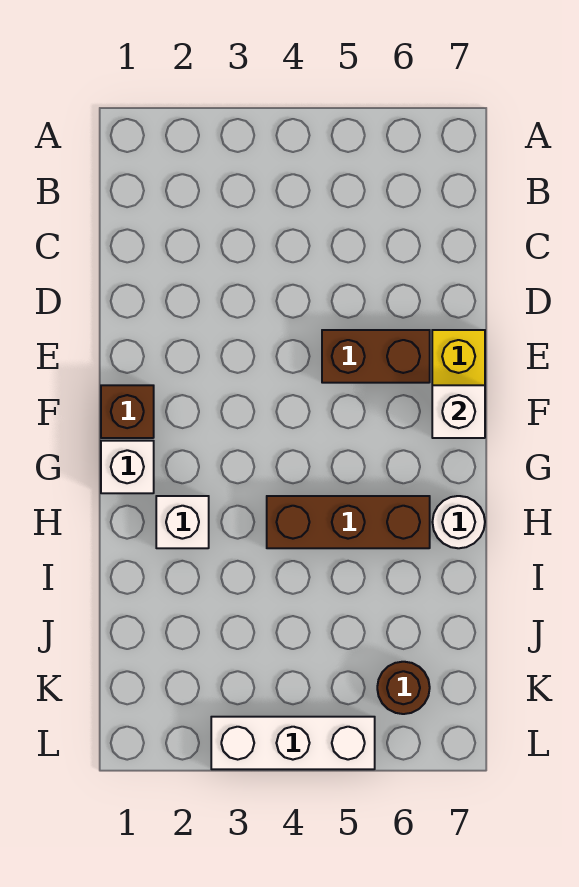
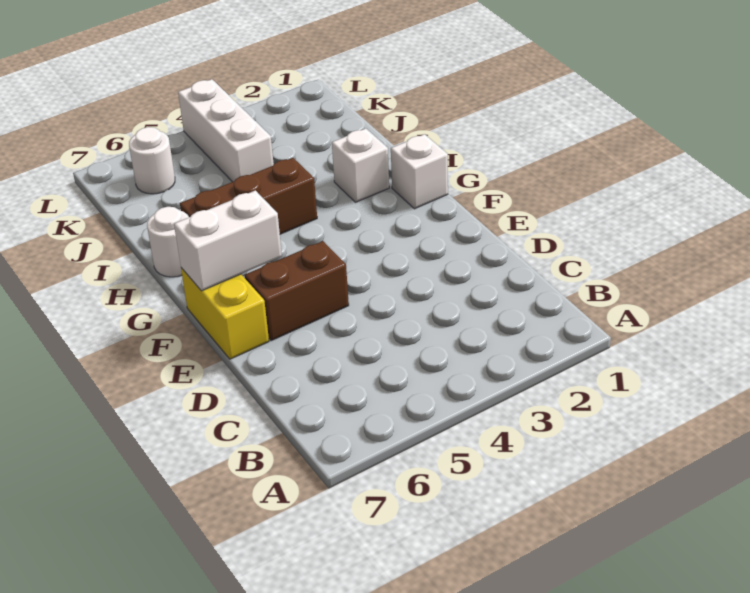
brown brick F1 level 1 -> none
white brick F7 level 2 -> white brick F6:F7 level 2
brown round brick K6 level 1 -> white round brick K6 level 1
white brick L3:L5 level 1 -> white brick J4:L4 level 1

